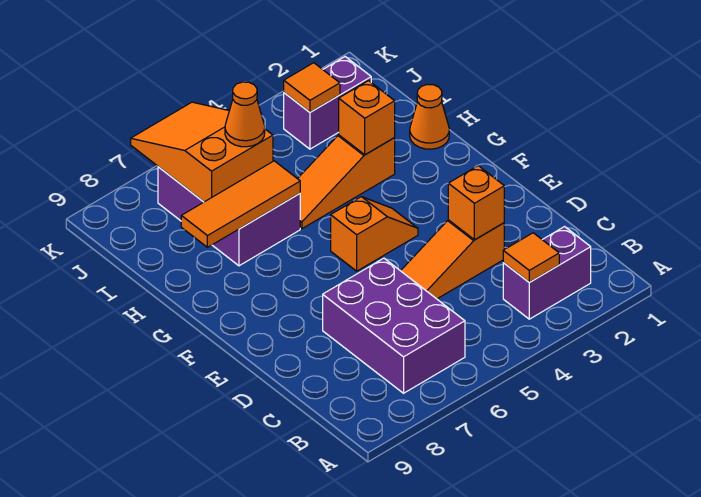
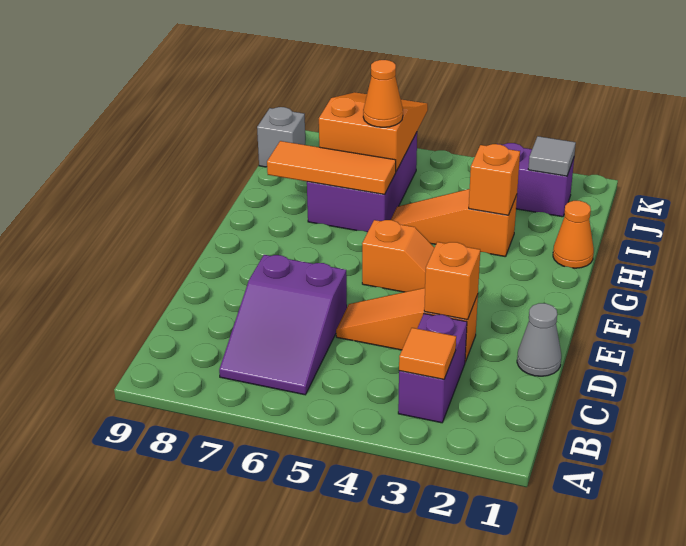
purple brick B2:B3 level 1 -> purple brick B3:C3 level 1
purple brick B6:D7 level 1 -> purple slope B6:D7 level 1 top D
none -> grey cone D1 level 1
none -> grey tile J2 level 2
orange tile J3 level 2 -> none
none -> grey brick J9 level 1

